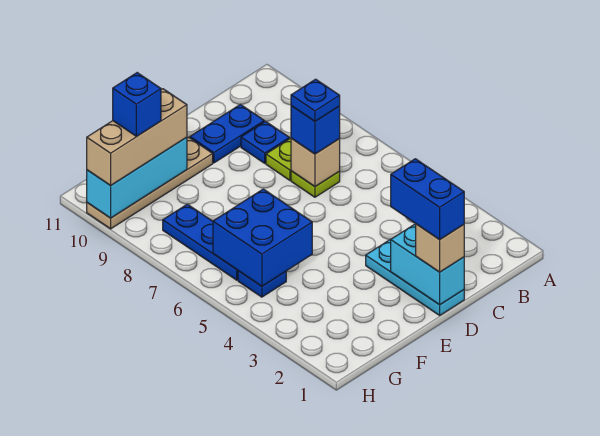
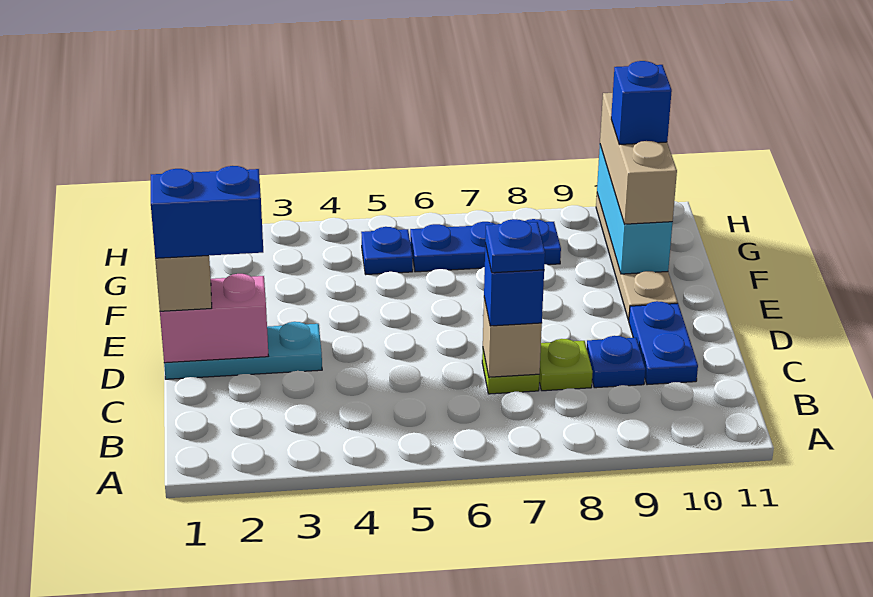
cyan brick D1:D2 level 2 -> pink brick D1:D2 level 2
blue brick F5:G6 level 2 -> none

